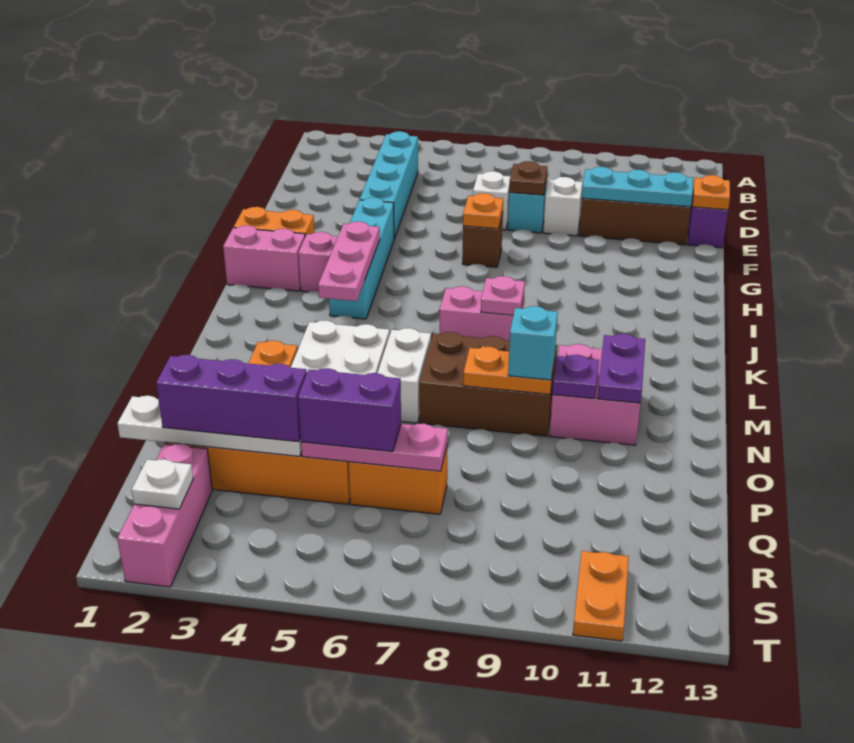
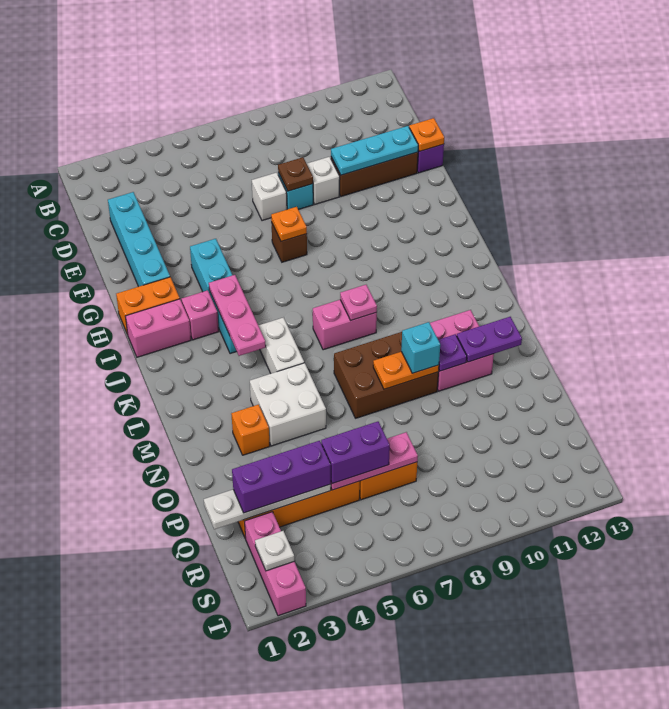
cyan brick C4:F4 level 1 -> cyan brick D2:G2 level 1
white brick M6:N6 level 1 -> white brick K5:L5 level 1
purple plate M11:N11 level 2 -> purple plate N11:N12 level 2
orange plate S11:T11 level 1 -> none

